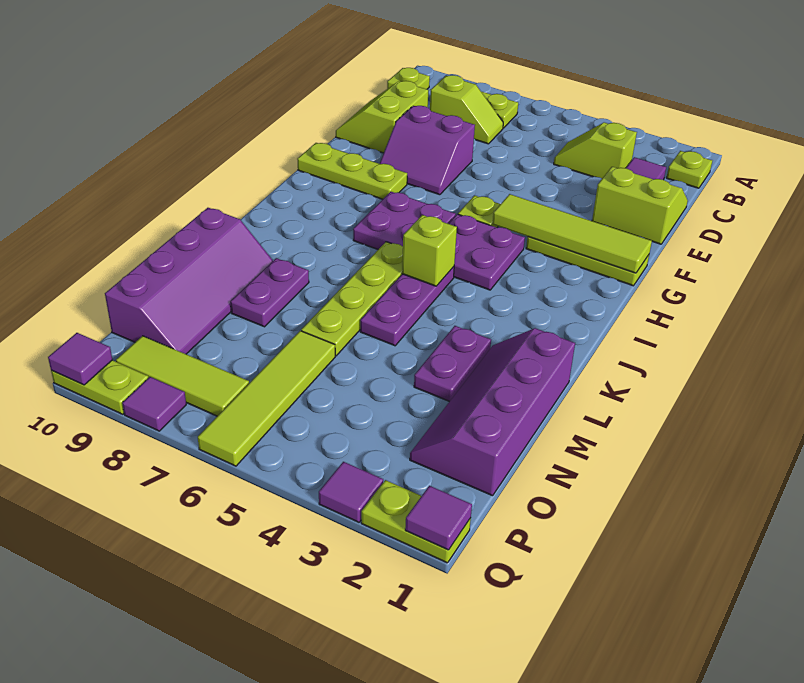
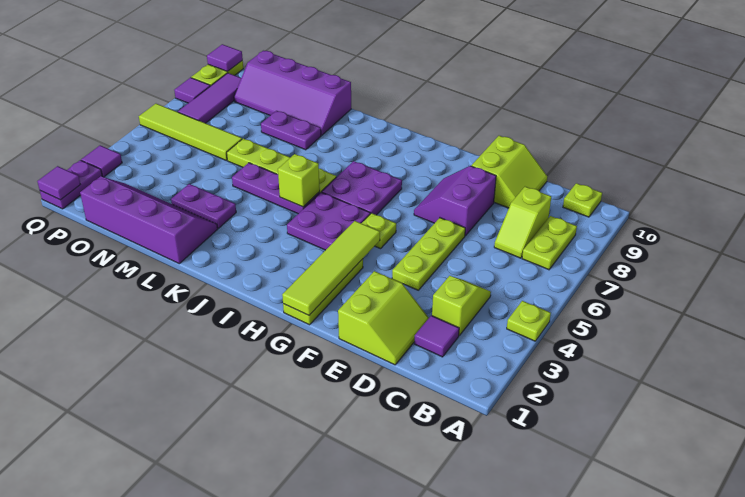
lime plate B1 level 1 -> lime plate A4 level 1
lime slope D9:E10 level 1 top 9 -> lime slope D9:E10 level 1 top E
lime plate G8:G10 level 1 -> lime plate E4:E6 level 1
lime tile P7:P9 level 1 -> purple tile P7:P9 level 1
lime plate Q1:Q2 level 1 -> purple plate Q1:Q2 level 1

